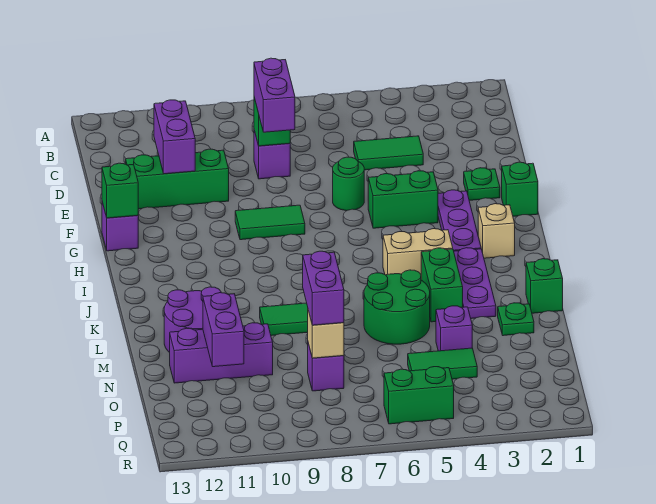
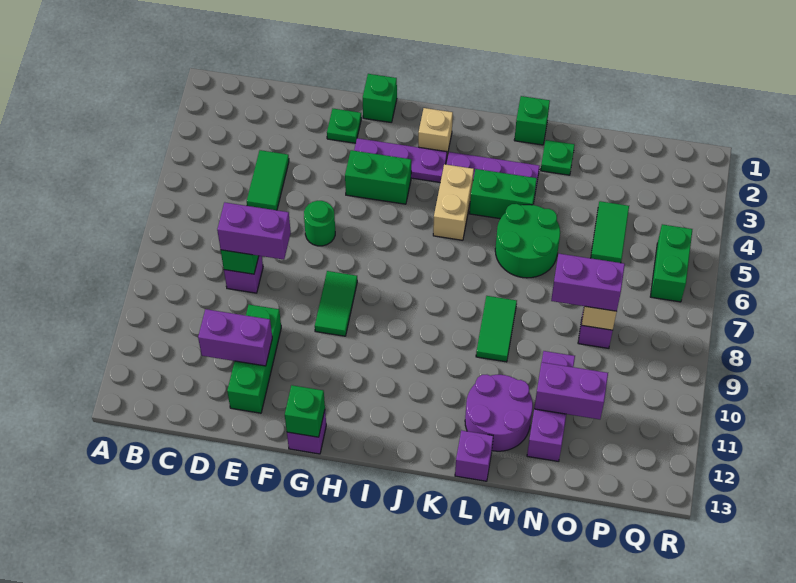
green brick G4:G5 level 1 -> green brick G4:H4 level 1
purple brick N4 level 1 -> purple brick L13 level 1

